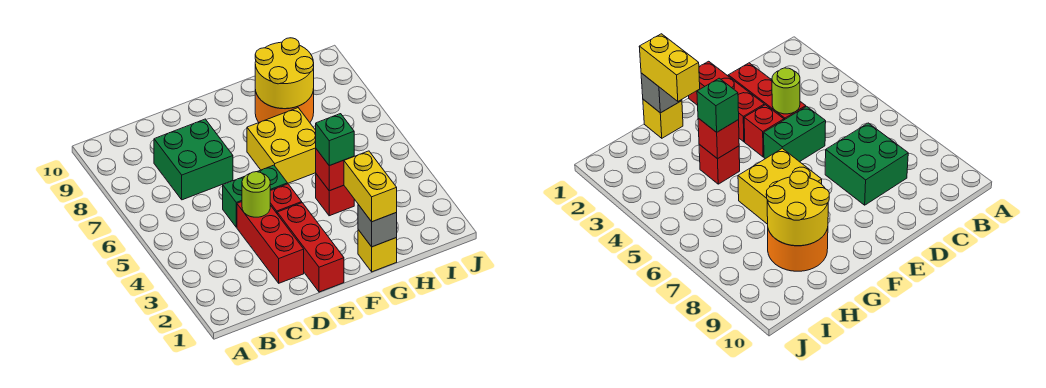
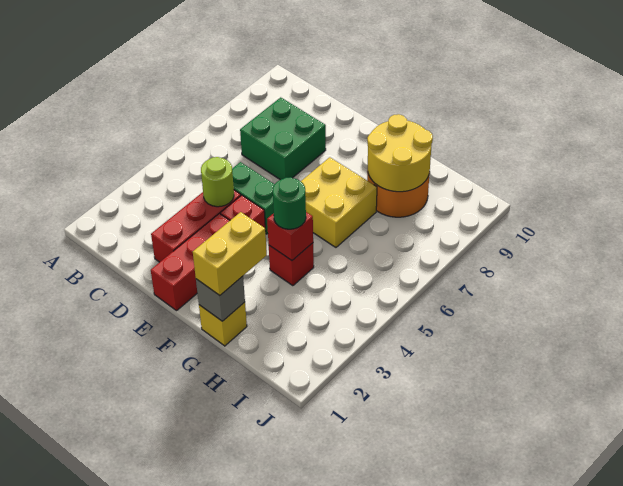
green brick G4 level 3 -> green round brick G4 level 3

